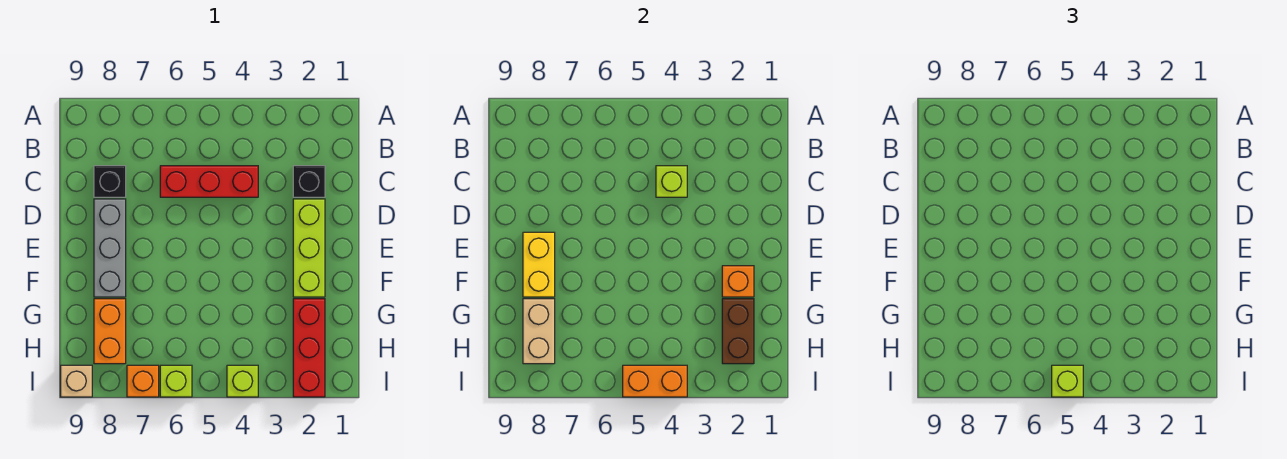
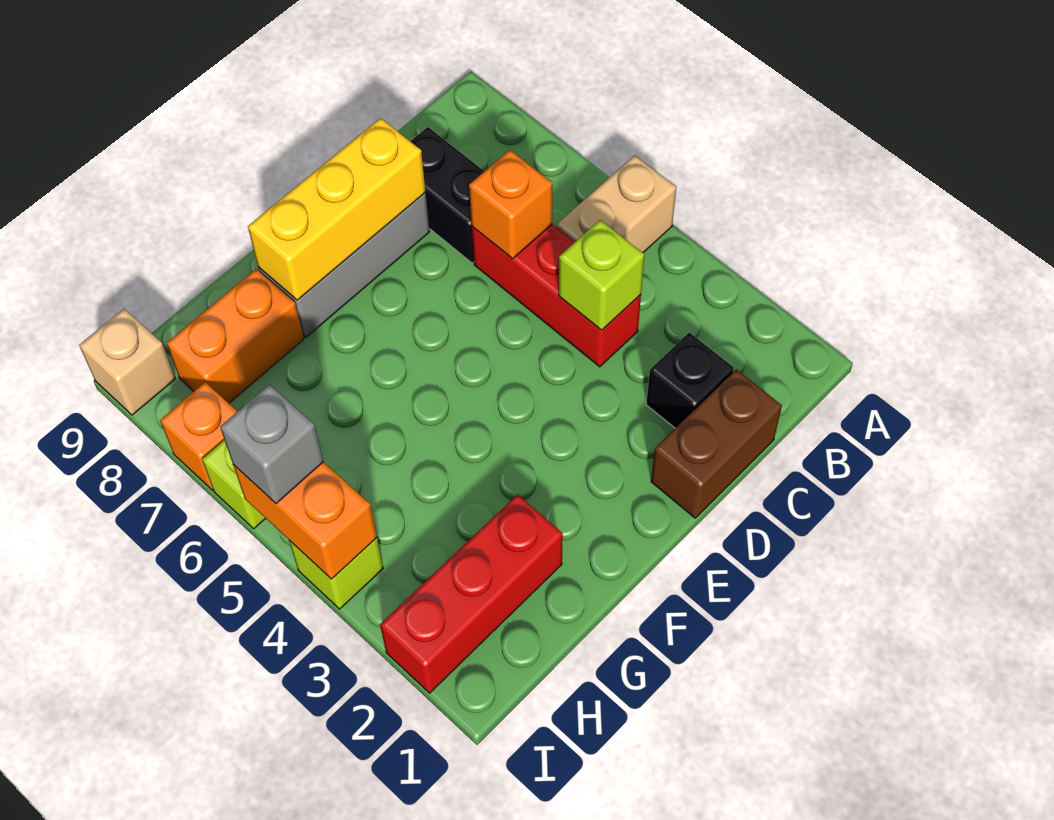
black brick C8 level 1 -> black brick C7:C8 level 1
lime brick D2:F2 level 1 -> none
yellow brick E8:F8 level 2 -> yellow brick D8:F8 level 2
orange brick F2 level 2 -> orange brick C6 level 2
brown brick G2:H2 level 2 -> brown brick C1:D1 level 1
tan brick G8:H8 level 2 -> tan brick A5:B5 level 1
lime brick I5 level 3 -> grey brick I5 level 3

